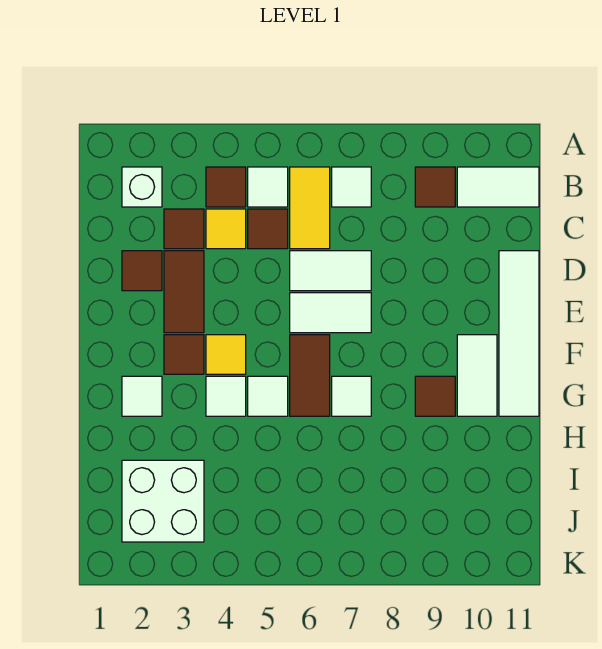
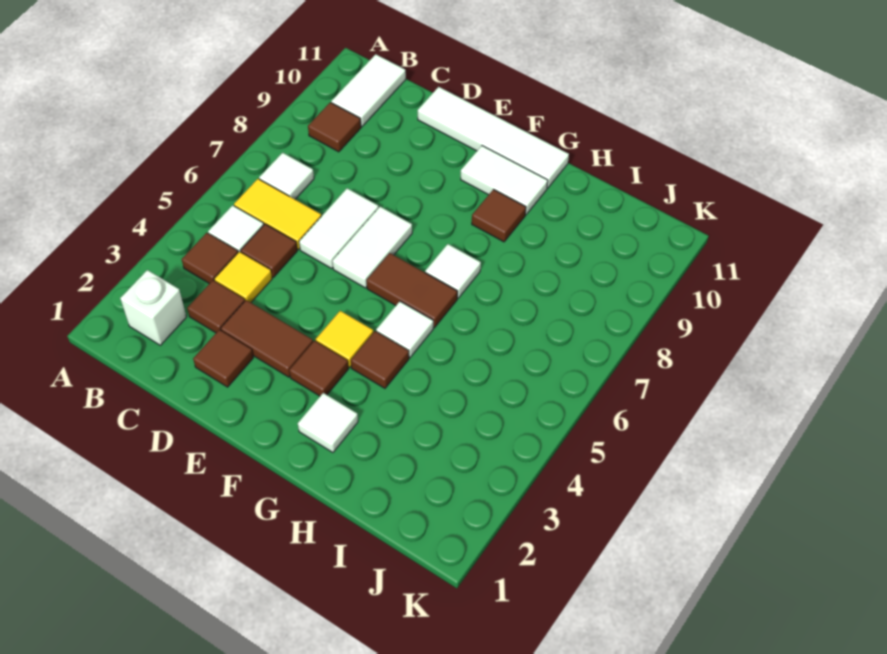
white tile G4 level 1 -> brown tile G4 level 1
white brick I2:J3 level 1 -> none

